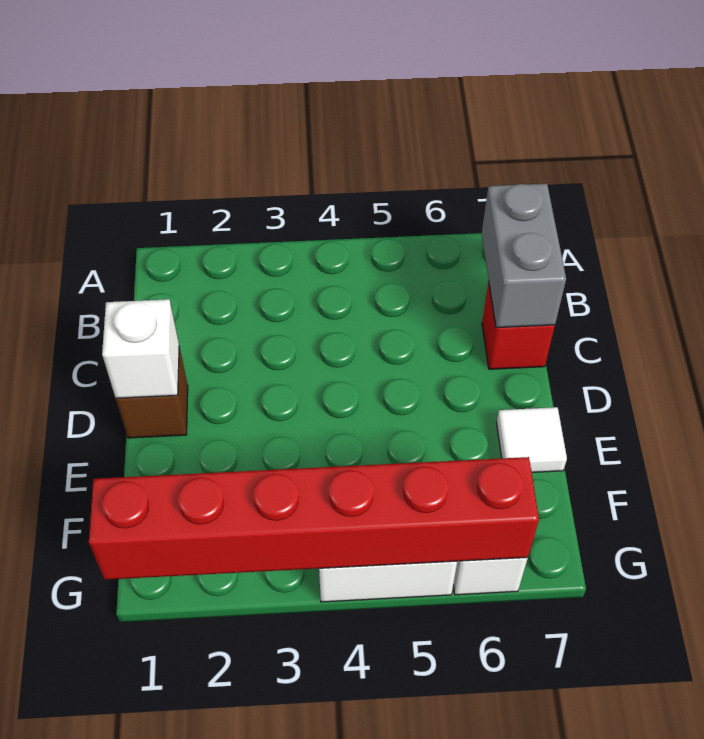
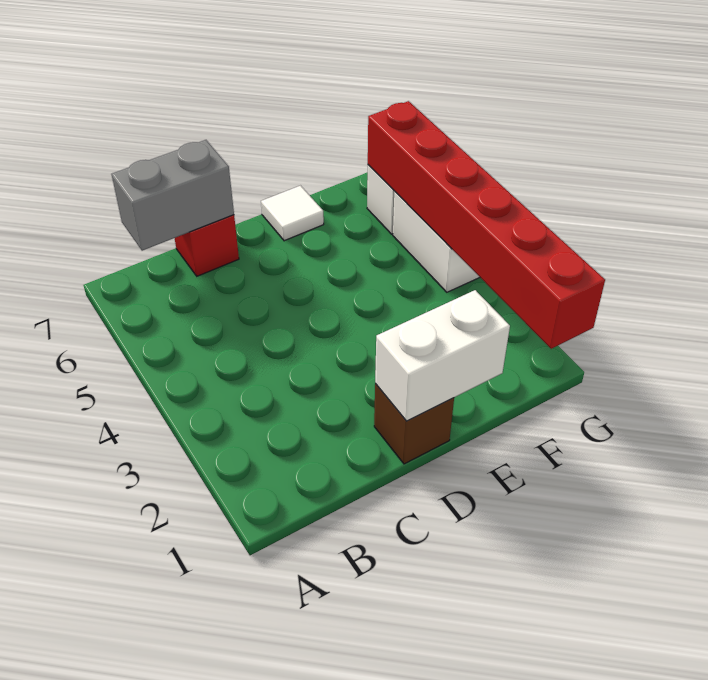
white brick D1 level 2 -> white brick D1:E1 level 2

